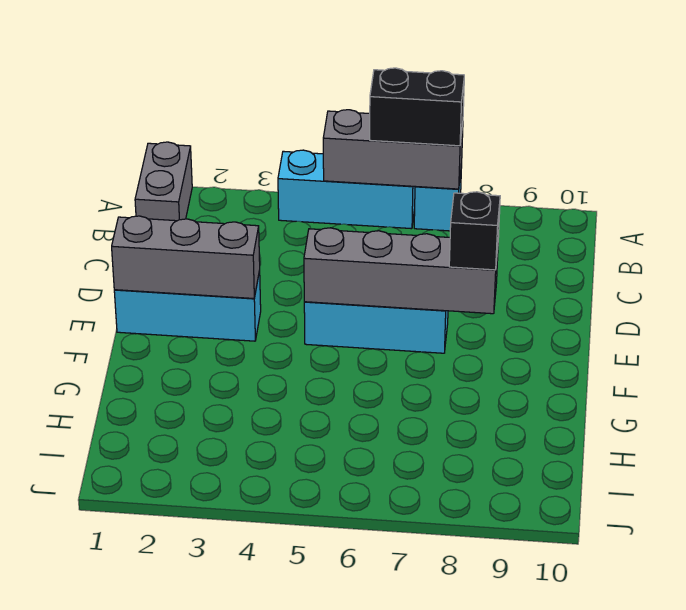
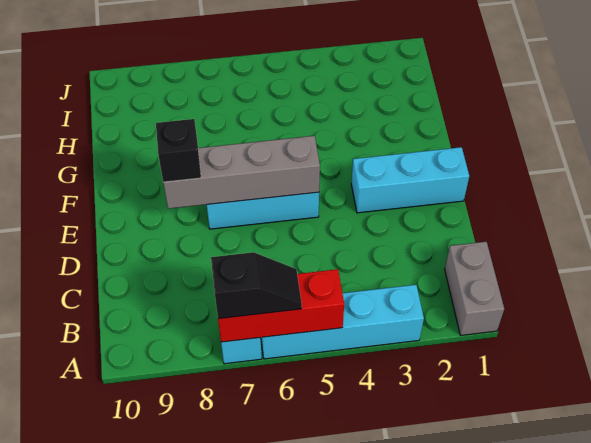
cyan brick A4:A6 level 1 -> cyan brick A3:A6 level 1
grey brick A5:A7 level 2 -> red brick A5:A7 level 2
black brick A6:A7 level 3 -> black slope A6:A7 level 3 top 7
grey brick E1:E3 level 2 -> none

